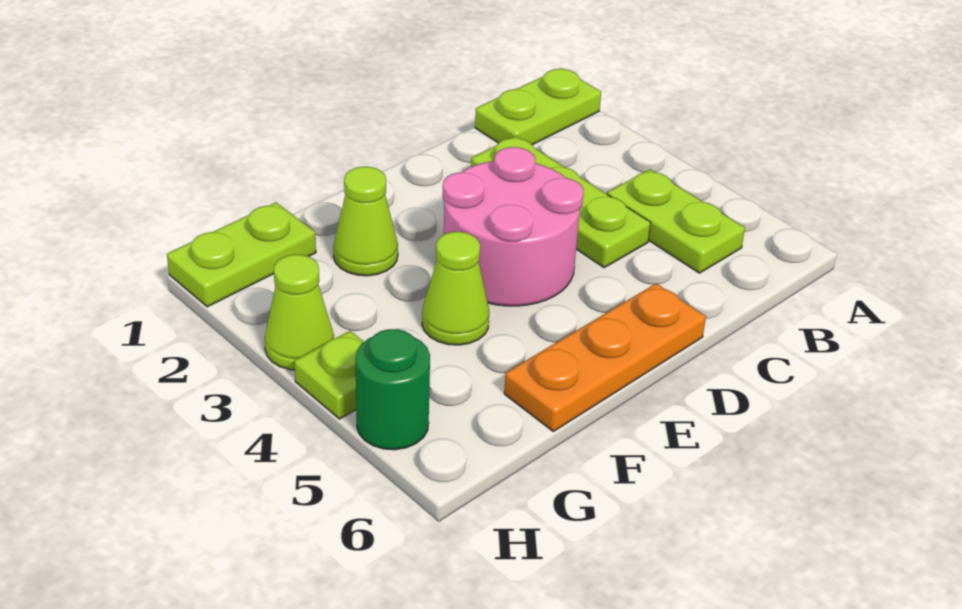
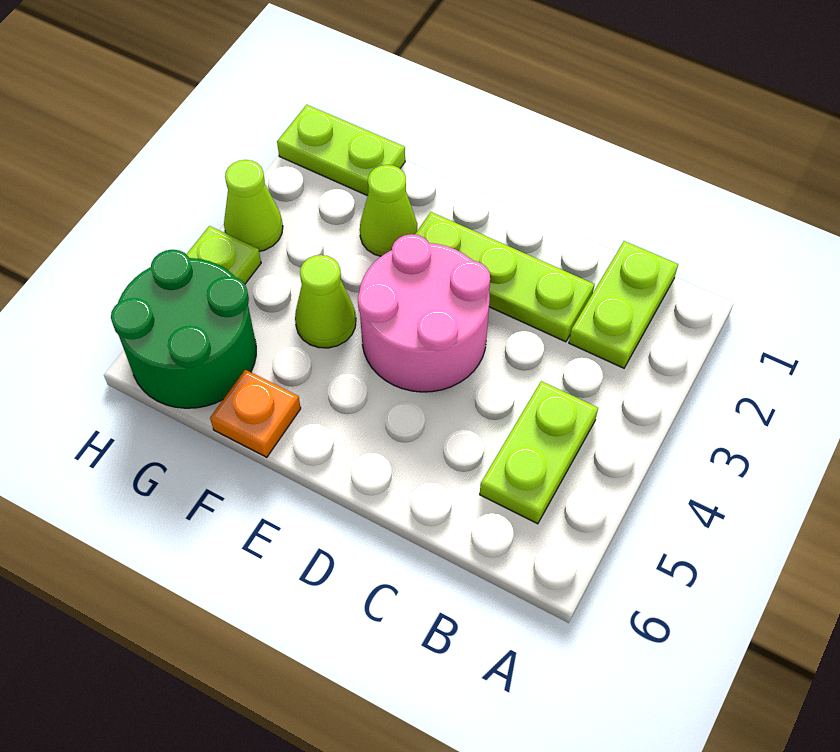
lime plate A1:B1 level 1 -> lime plate B1:B2 level 1
lime plate C2:C4 level 1 -> lime plate C2:E2 level 1
orange plate D6:F6 level 1 -> orange plate F6 level 1
green round brick H5 level 1 -> green round brick G5:H6 level 1

